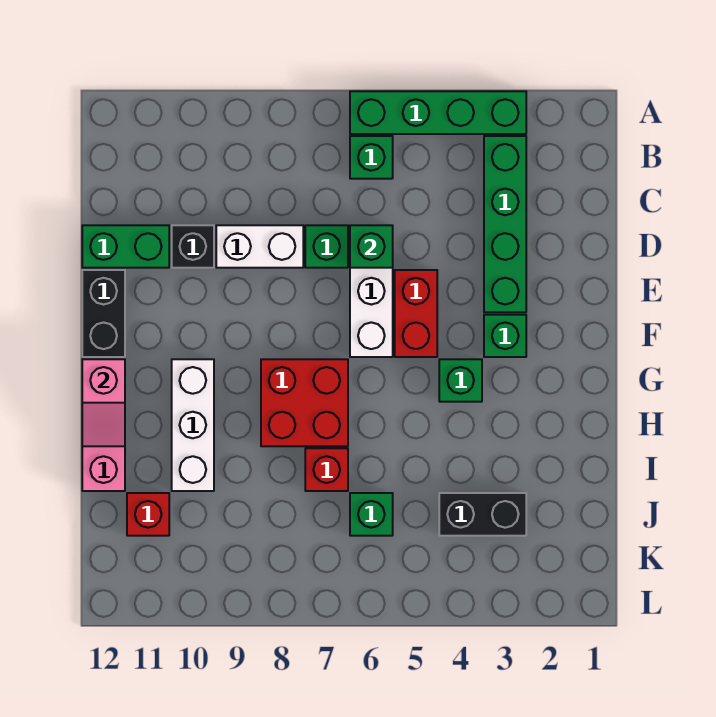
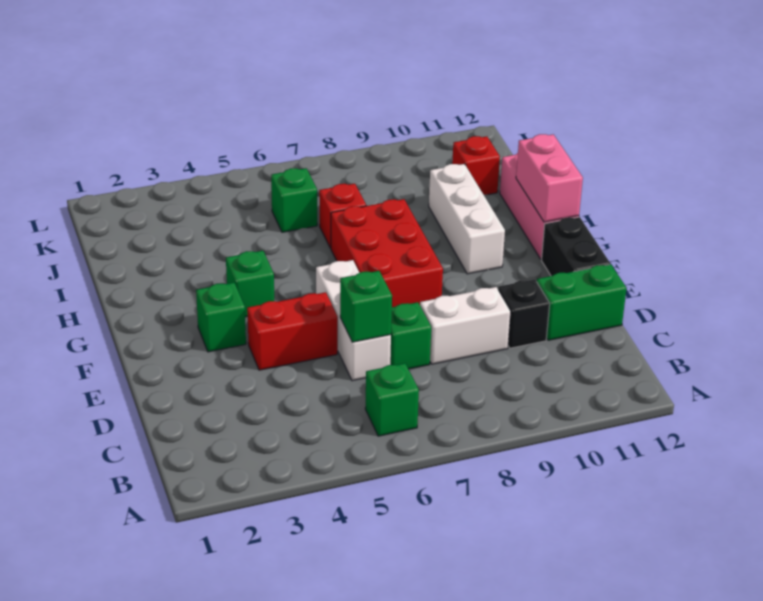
green brick A3:A6 level 1 -> none
green brick B3:E3 level 1 -> none
red brick E5:F5 level 1 -> red brick E4:E5 level 1
red brick G7:H8 level 1 -> red brick F7:H8 level 1
pink slope G12:H12 level 2 top G -> pink brick G12:H12 level 2
black brick J3:J4 level 1 -> none

